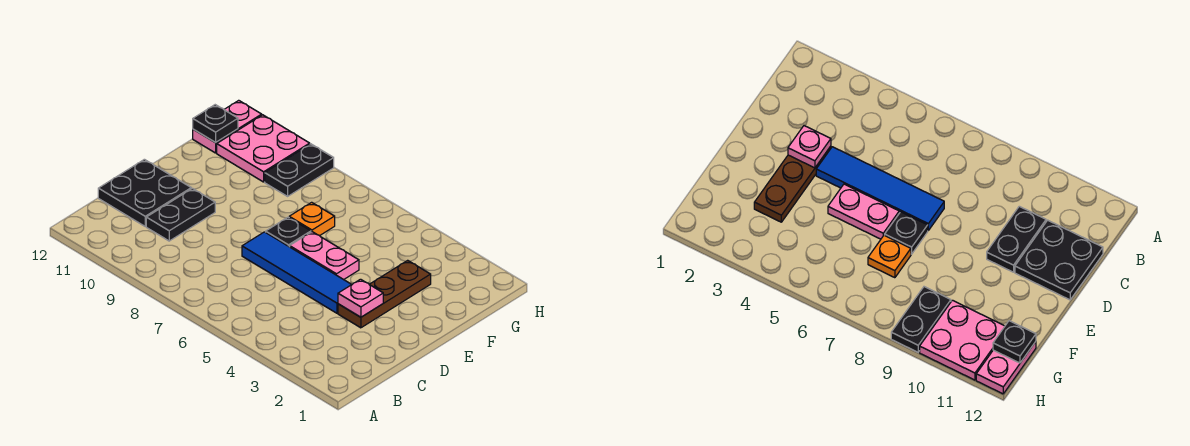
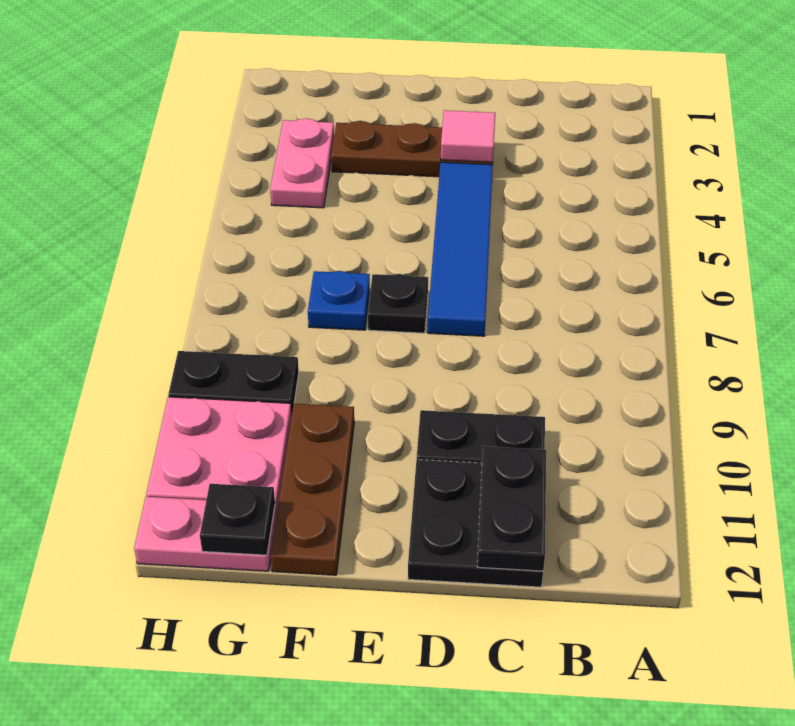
none -> black plate C11:C12 level 2
pink plate D3 level 2 -> pink tile D3 level 2
pink plate E5:E6 level 1 -> pink plate G3:G4 level 1
orange plate F7 level 1 -> blue plate F7 level 1
none -> brown plate F10:F12 level 1

